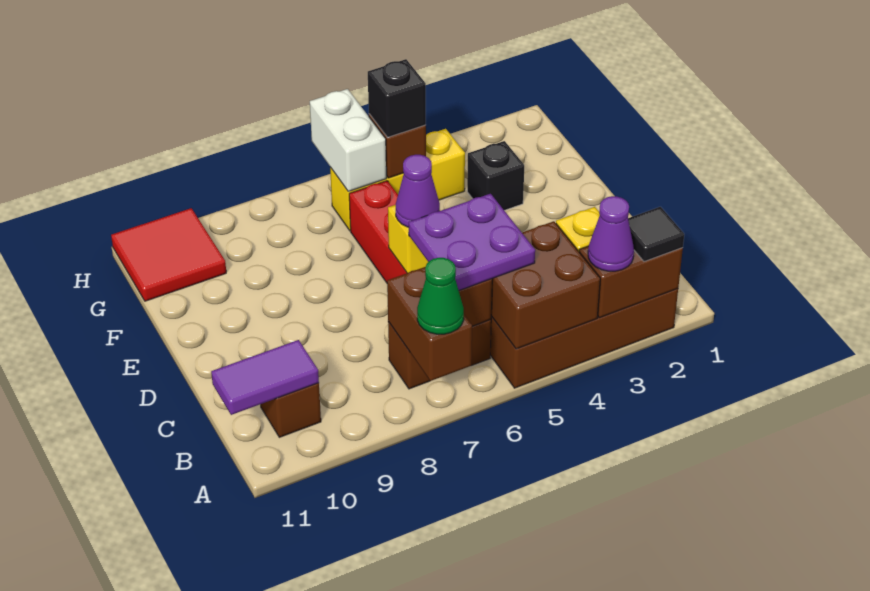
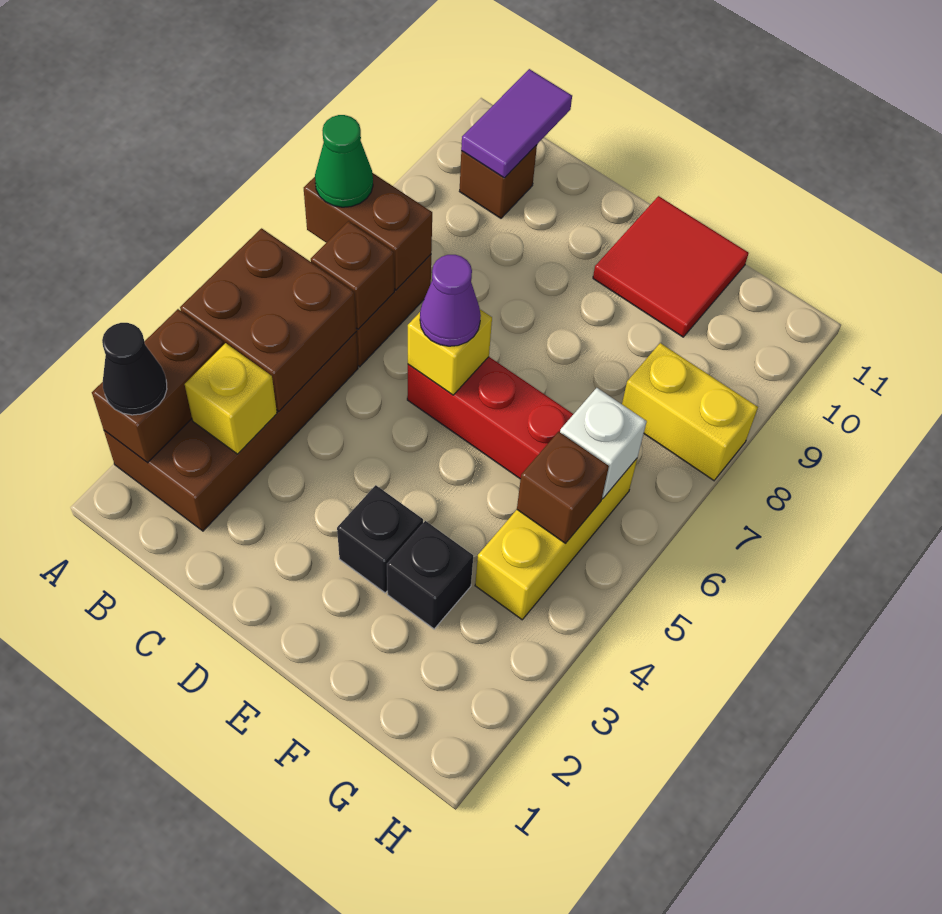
black tile A2 level 3 -> black cone A2 level 3
purple cone A3 level 3 -> none
purple plate B5:C6 level 3 -> none
black brick G5 level 3 -> black brick E3 level 1
white brick G6:H6 level 2 -> white brick G6 level 2
none -> yellow brick G8:H8 level 1
red tile G10:H11 level 1 -> red tile E10:F11 level 1

